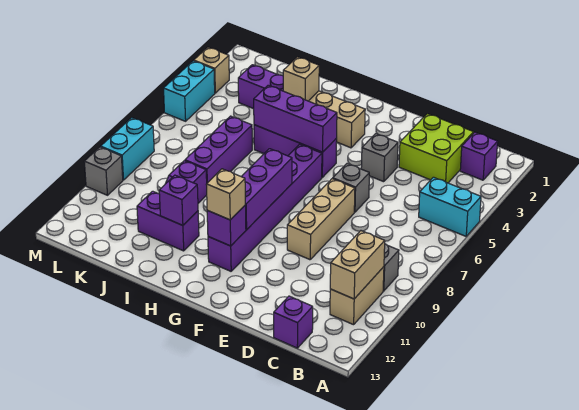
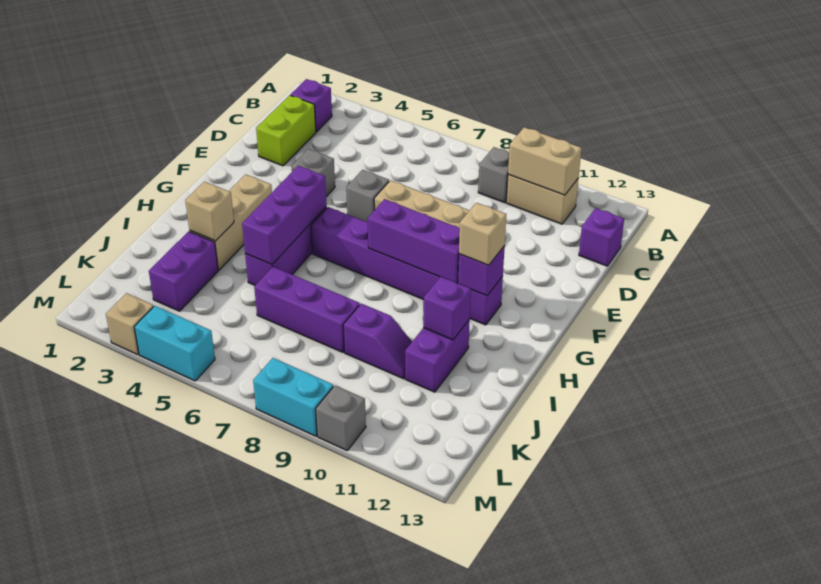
cyan brick A5:B5 level 1 -> none
lime brick C2:D3 level 1 -> lime brick C2:D2 level 1

